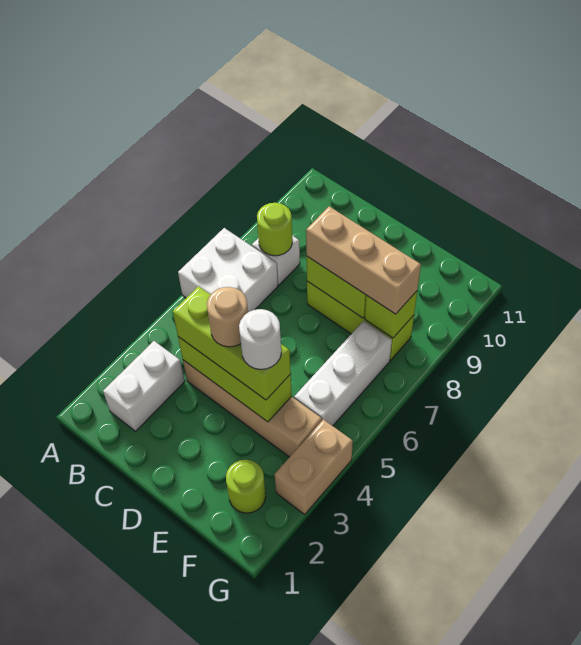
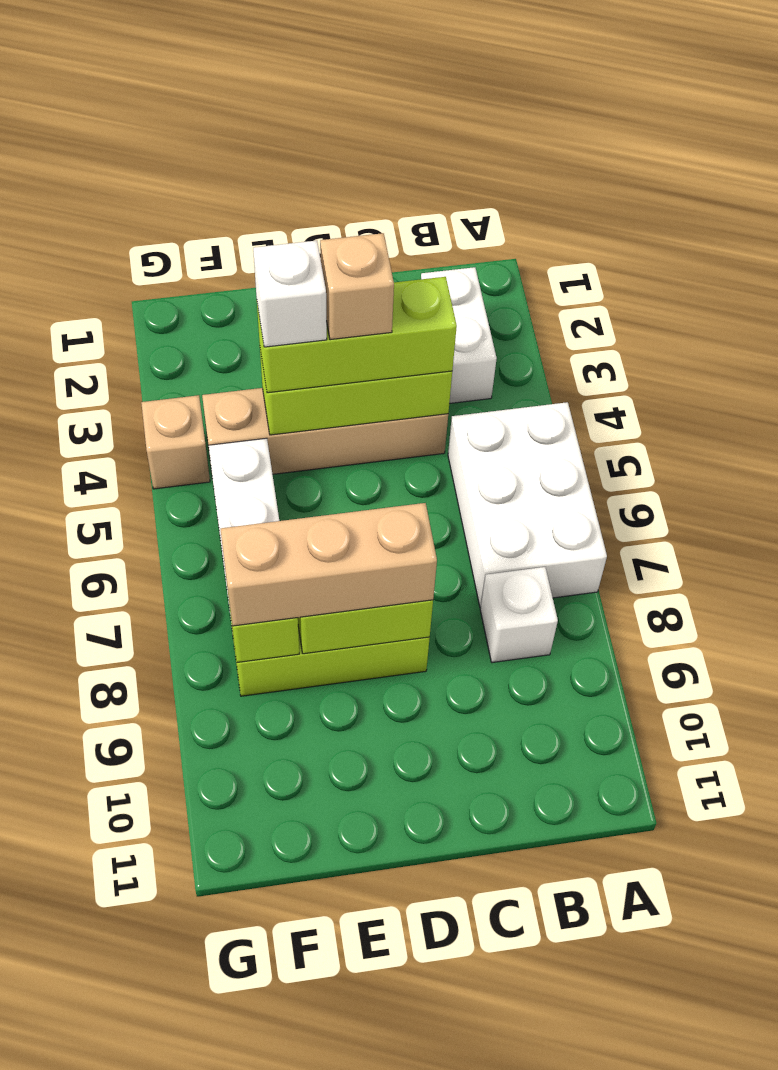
white brick A6:B7 level 1 -> white brick A5:B7 level 1
lime round brick B8 level 2 -> none
tan round brick D4 level 4 -> tan brick D4 level 4
white round brick E4 level 4 -> white brick E4 level 4
lime round brick F2 level 1 -> none
tan brick G3:G4 level 1 -> tan brick G4 level 1

